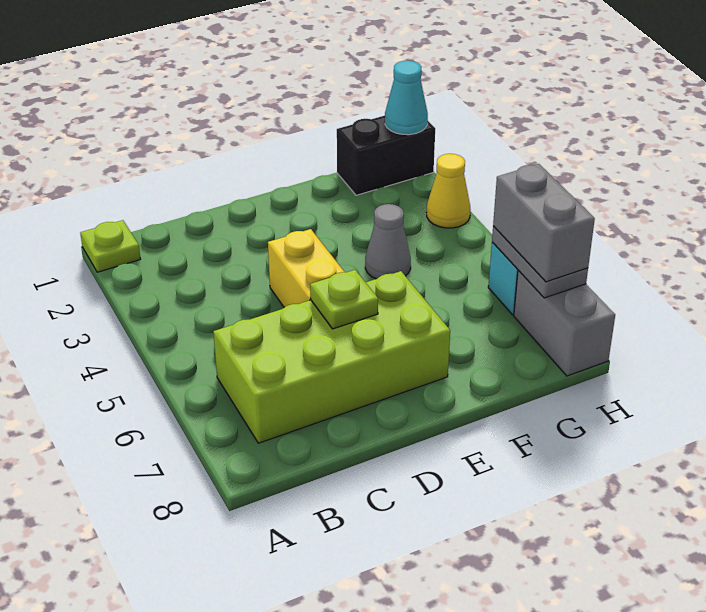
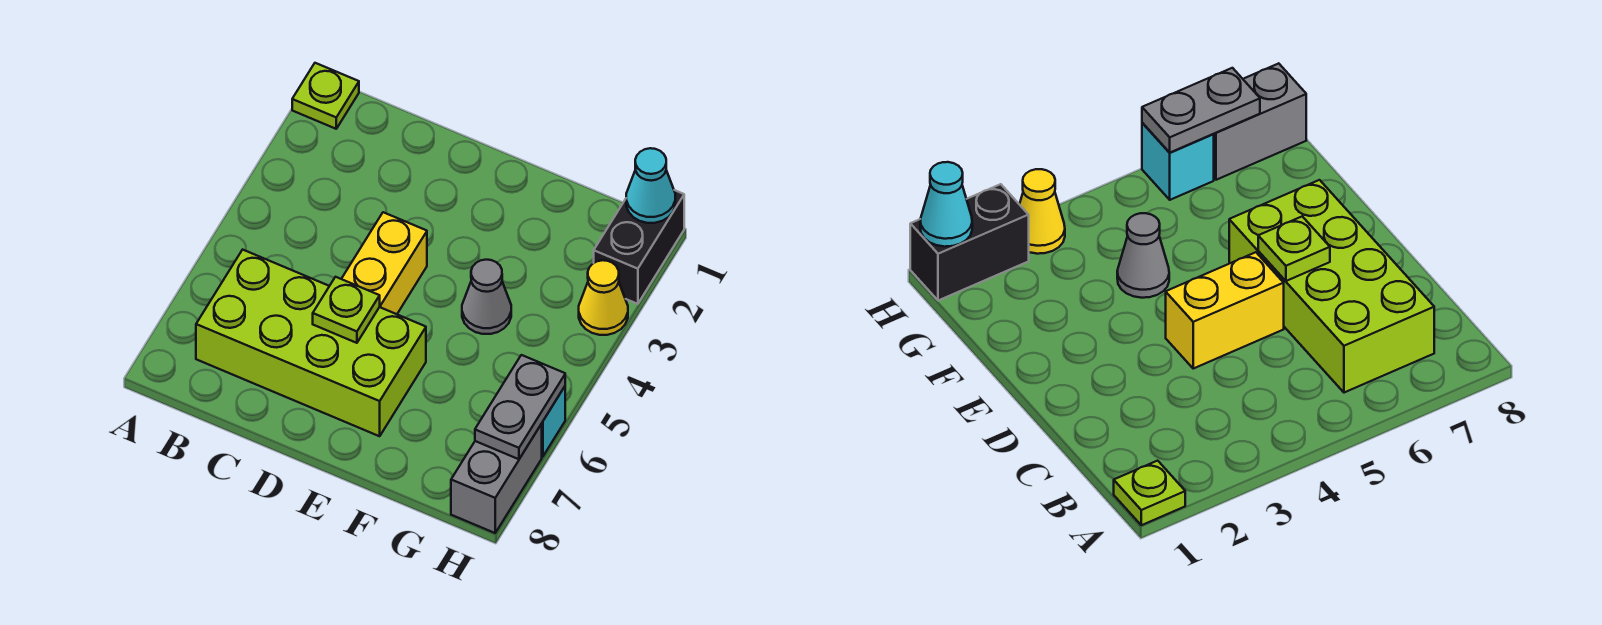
black brick G1:H1 level 1 -> black brick H1:H2 level 1
grey brick H6:H7 level 3 -> none

